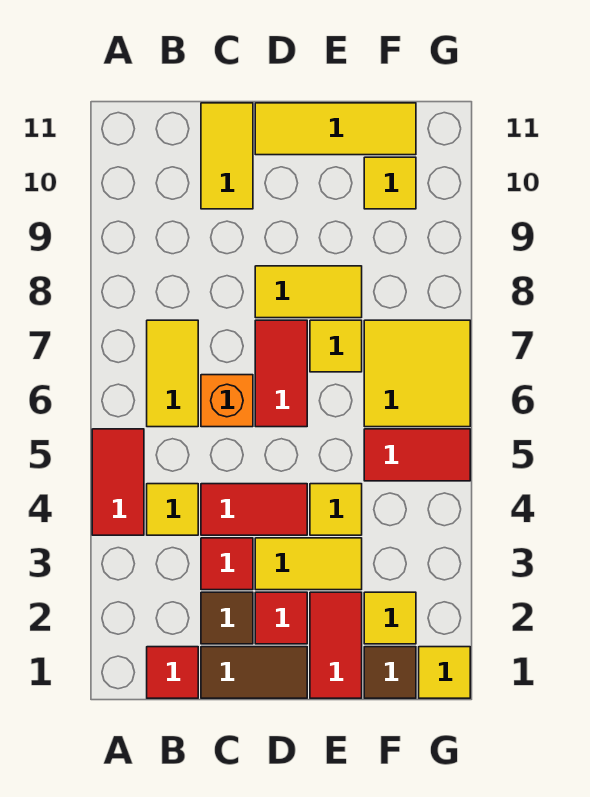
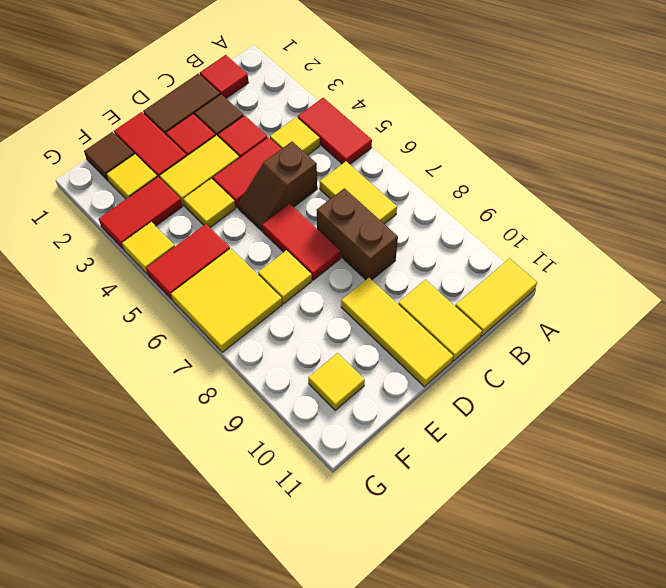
none -> brown slope C5:D5 level 1 top C
orange brick C6 level 1 -> none
none -> brown brick C7:C8 level 1
yellow tile D8:E8 level 1 -> yellow tile A11:B11 level 1
yellow tile D11:F11 level 1 -> yellow tile D9:D11 level 1
none -> red tile F3:G3 level 1
yellow tile G1 level 1 -> yellow tile G4 level 1

